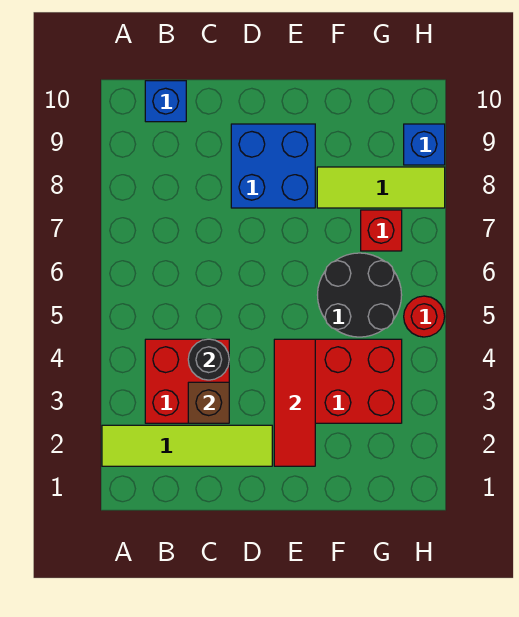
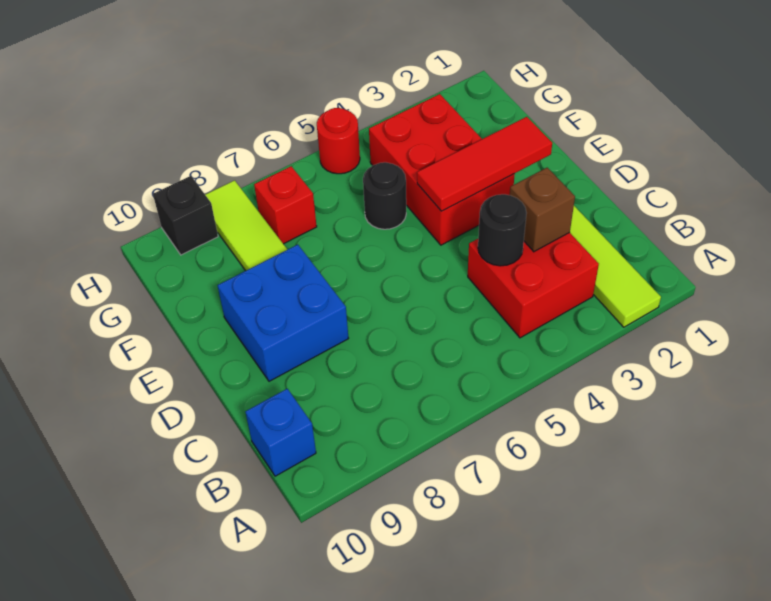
black round brick F5:G6 level 1 -> black round brick F5 level 1
blue brick H9 level 1 -> black brick H9 level 1

